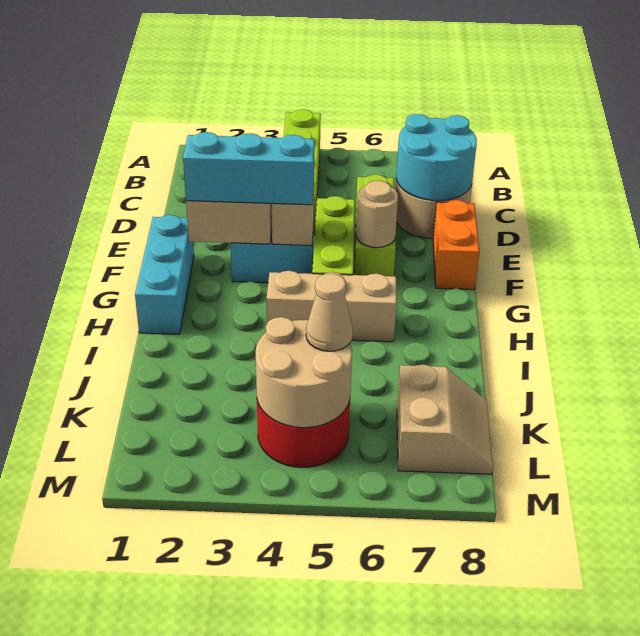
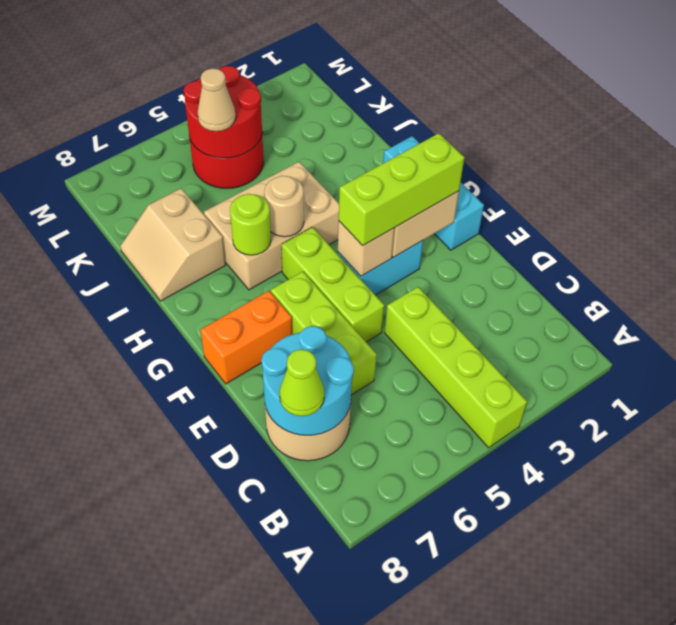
none -> lime cone C8 level 3
orange brick E8:F8 level 1 -> orange brick F7:F8 level 1
cyan brick F2:F4 level 3 -> lime brick F2:F4 level 3
tan round brick F6 level 2 -> tan round brick H5 level 2
tan brick H4:H6 level 1 -> tan brick H4:I6 level 1
none -> lime round brick H6 level 2
tan round brick K4:L5 level 2 -> red round brick K4:L5 level 2
tan slope K7:L8 level 1 top 7 -> tan slope I7:J8 level 1 top 7

